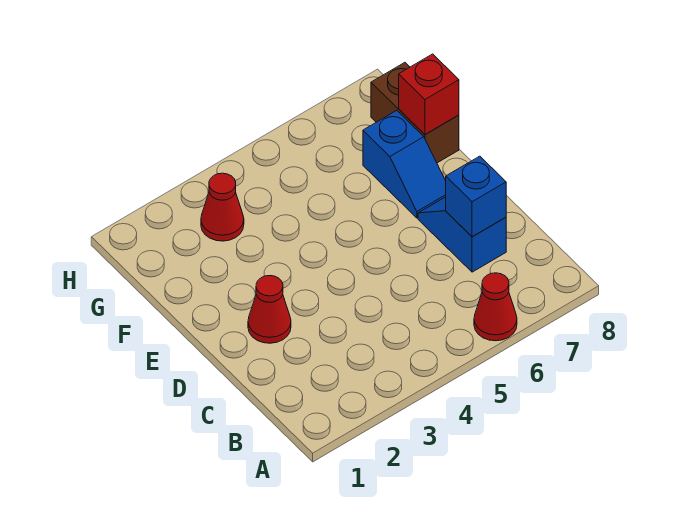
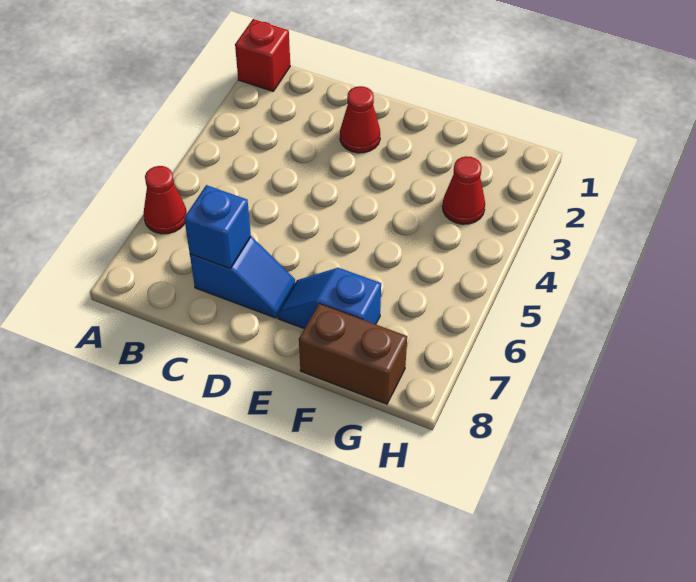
red brick F8 level 2 -> red brick A1 level 1

